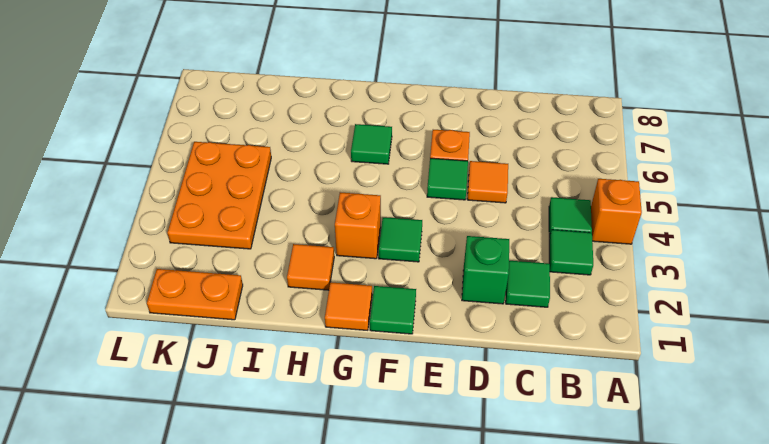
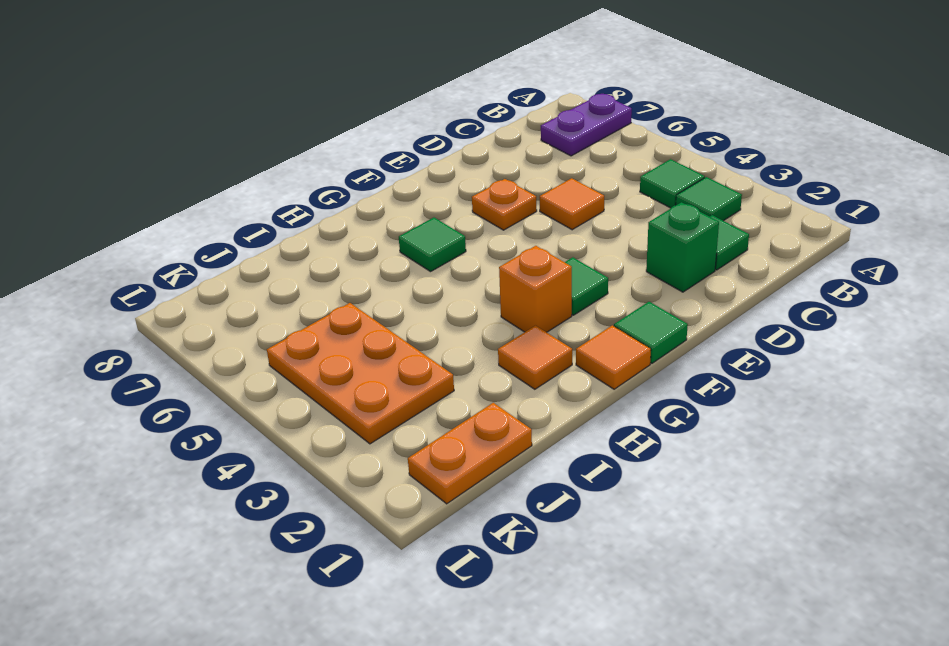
orange brick A4 level 1 -> none
none -> purple plate A7:B7 level 1
green tile E5 level 1 -> none

